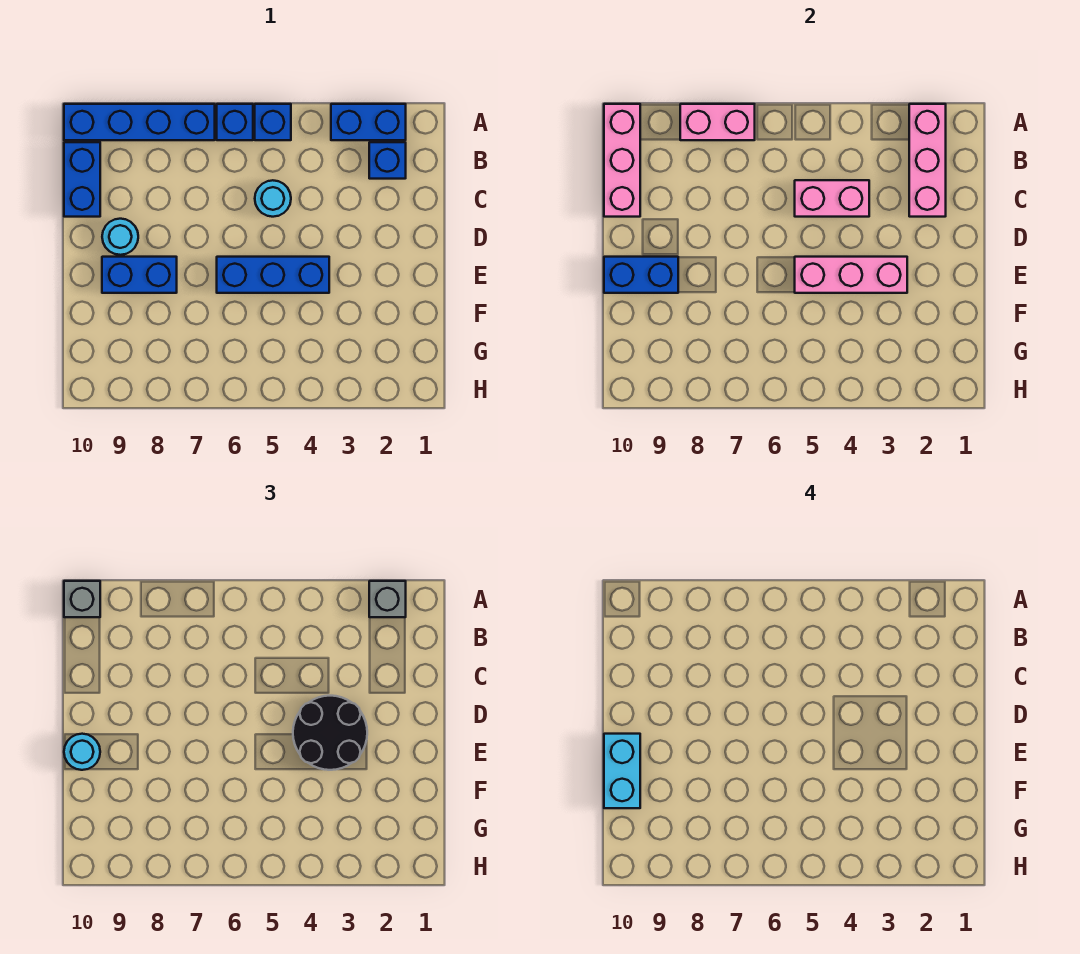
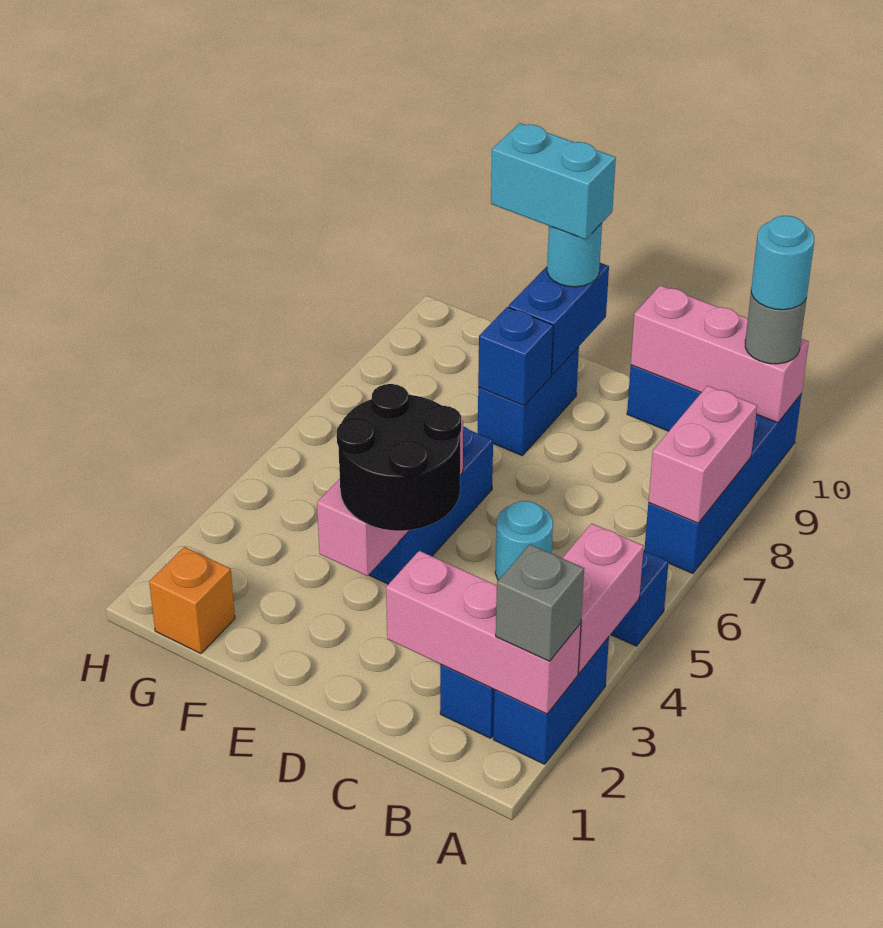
blue brick A6 level 1 -> blue brick E8 level 2
grey brick A10 level 3 -> grey round brick A10 level 3
pink brick C4:C5 level 2 -> pink brick A3:A4 level 2
cyan round brick D9 level 1 -> cyan round brick A10 level 4
none -> orange brick G1 level 1

